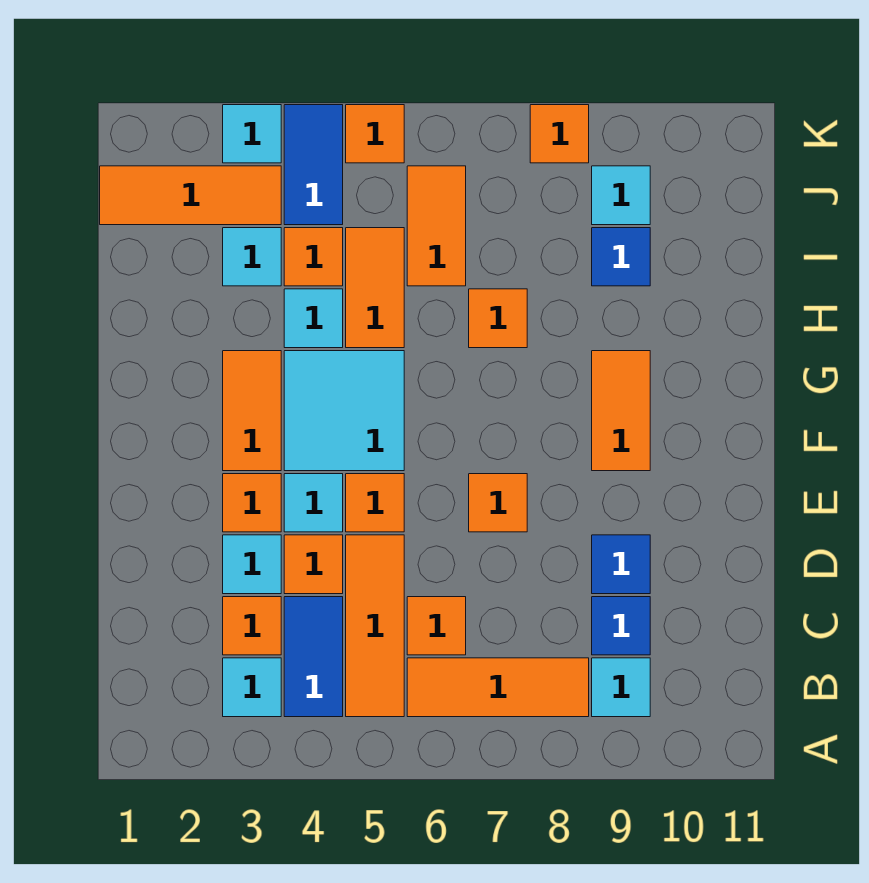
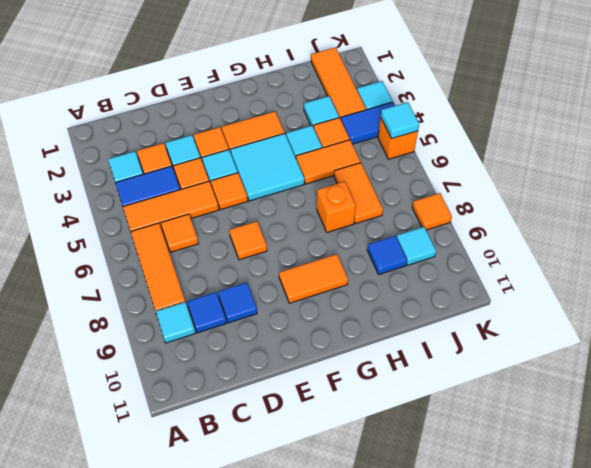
orange tile H7 level 1 -> orange brick H7 level 1
orange tile I6:J6 level 1 -> orange tile I6:I7 level 1
orange tile K5 level 1 -> orange brick K5 level 1
none -> cyan tile K5 level 2

